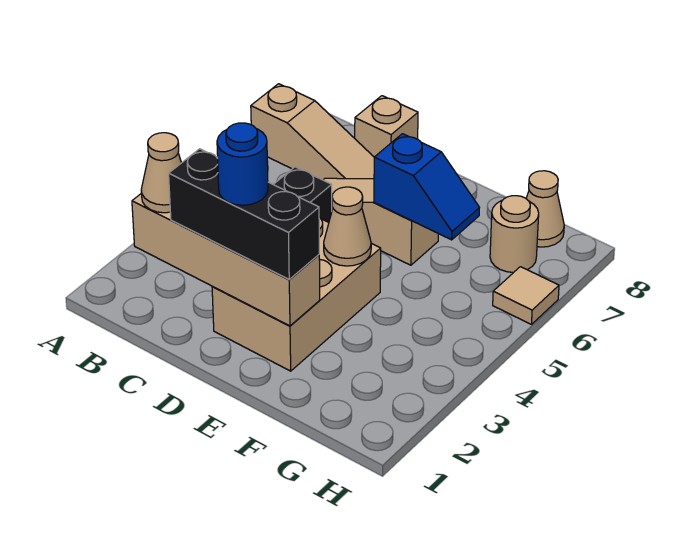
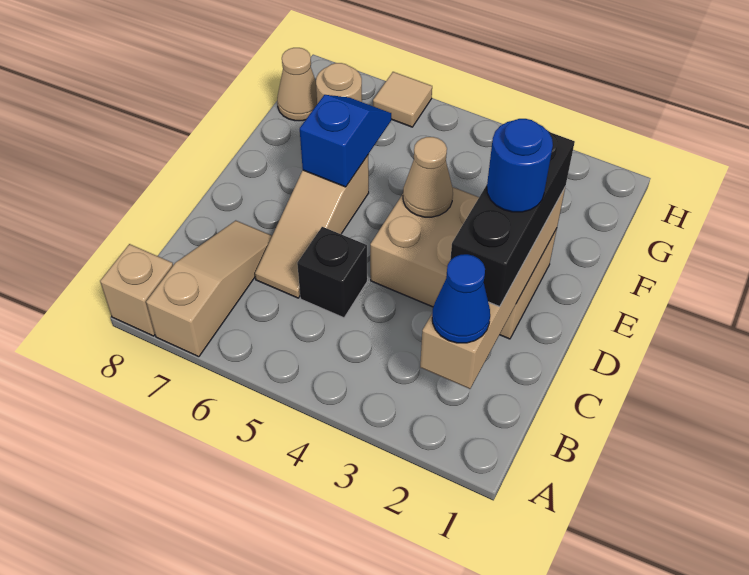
tan cone B2 level 3 -> blue cone B2 level 3
tan brick C8 level 1 -> tan brick A8 level 1

